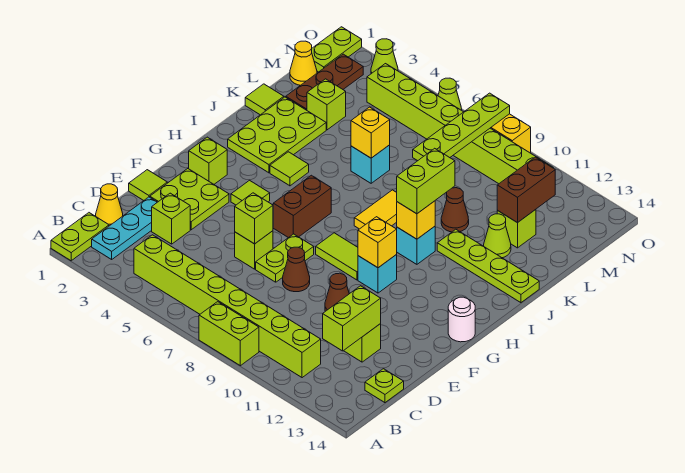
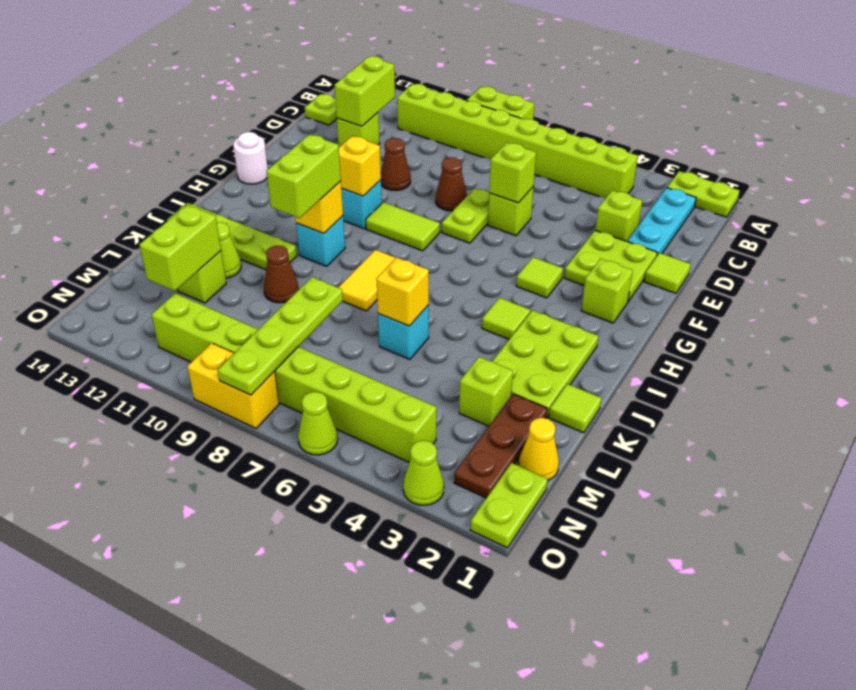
lime plate A1:B1 level 1 -> lime plate A1:A2 level 1
yellow cone C1 level 1 -> none
brown brick G6:H6 level 1 -> none
brown brick L12:M12 level 2 -> lime brick L12:M12 level 2

